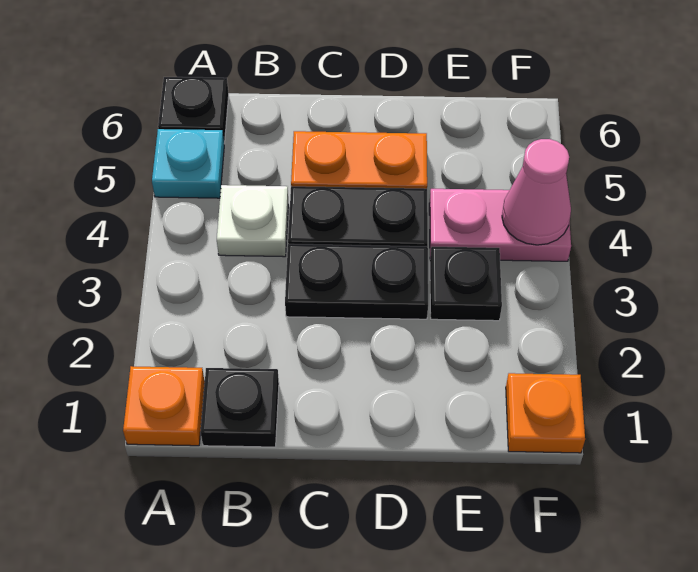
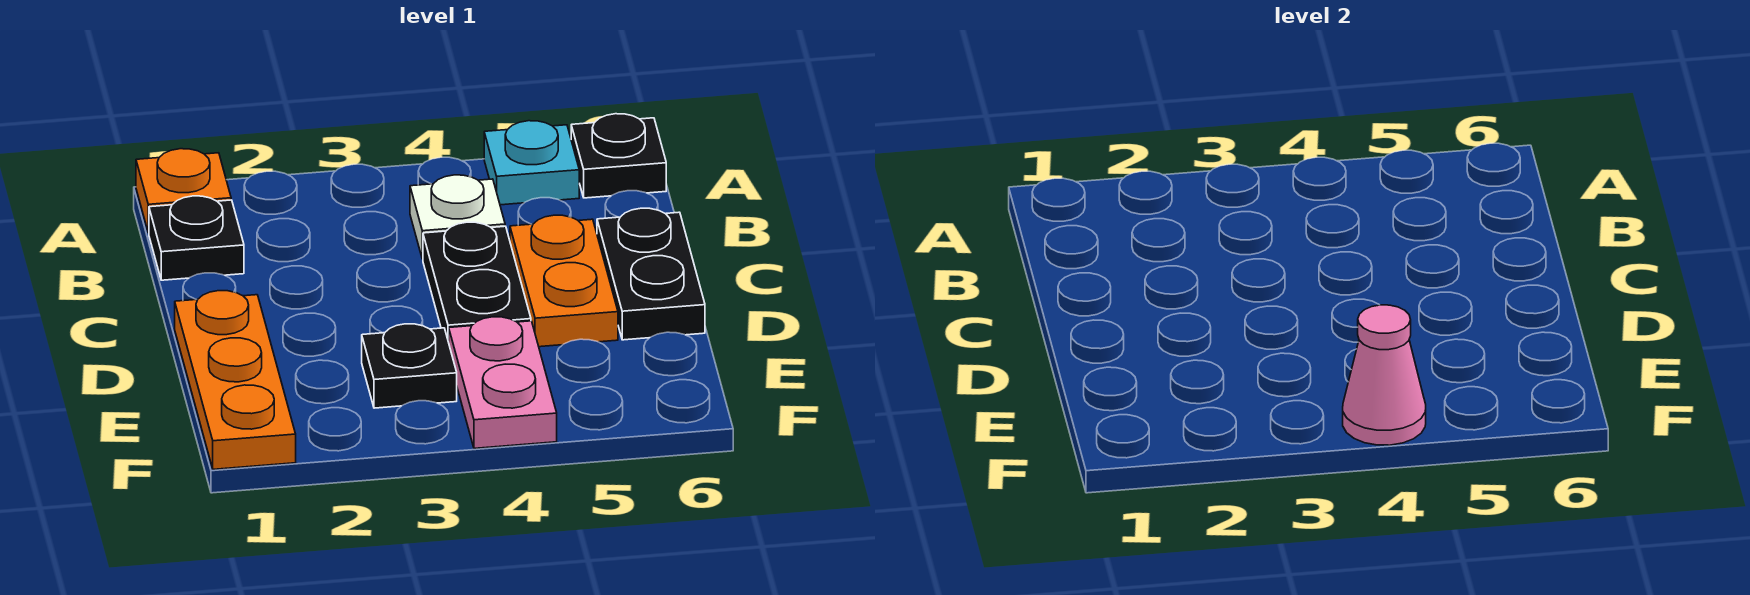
black plate C3:D3 level 1 -> black plate C6:D6 level 1
orange plate F1 level 1 -> orange plate D1:F1 level 1

